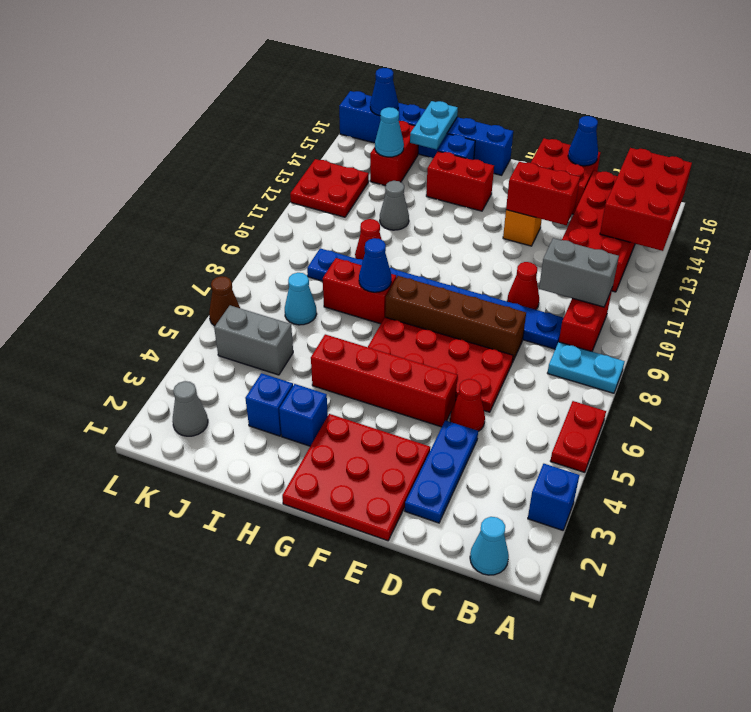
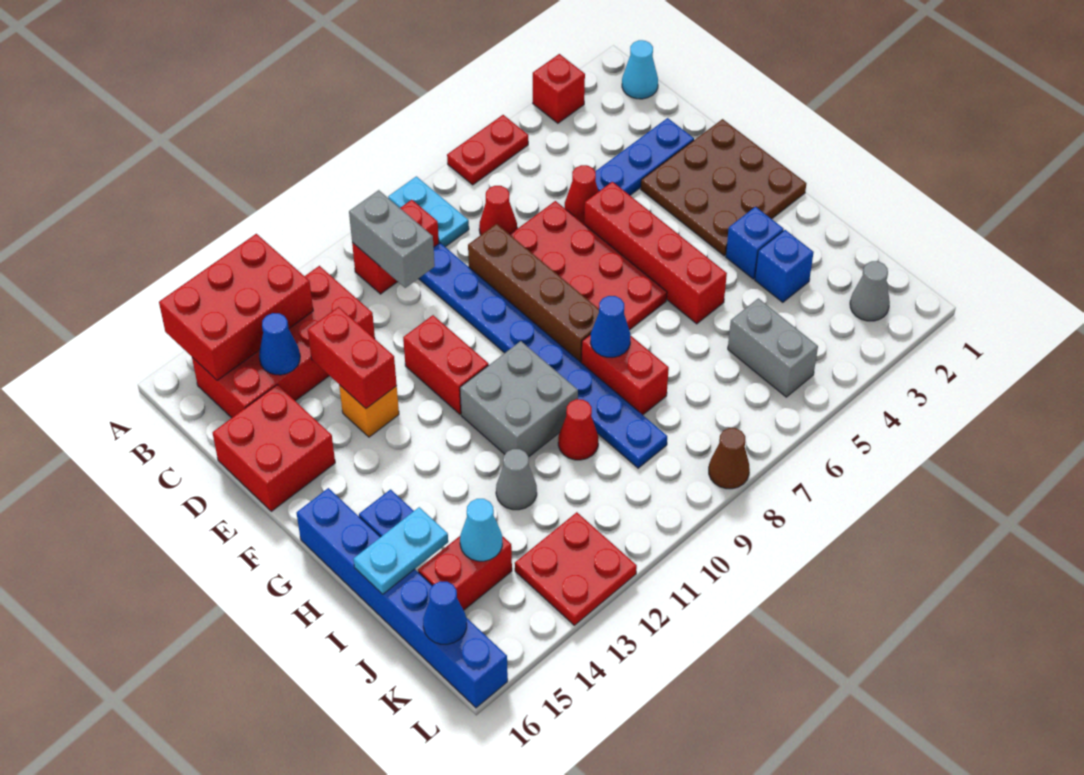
blue brick A3 level 1 -> red brick A3 level 1
red cone D10 level 1 -> red cone C7 level 1
blue cone D16 level 2 -> blue cone C14 level 2
red plate E1:G3 level 1 -> brown plate E1:G3 level 1
none -> grey brick G10:H11 level 1
red brick G14:H14 level 1 -> red brick E11:F11 level 1
cyan cone J7 level 1 -> none
brown cone L6 level 1 -> brown cone L8 level 1

